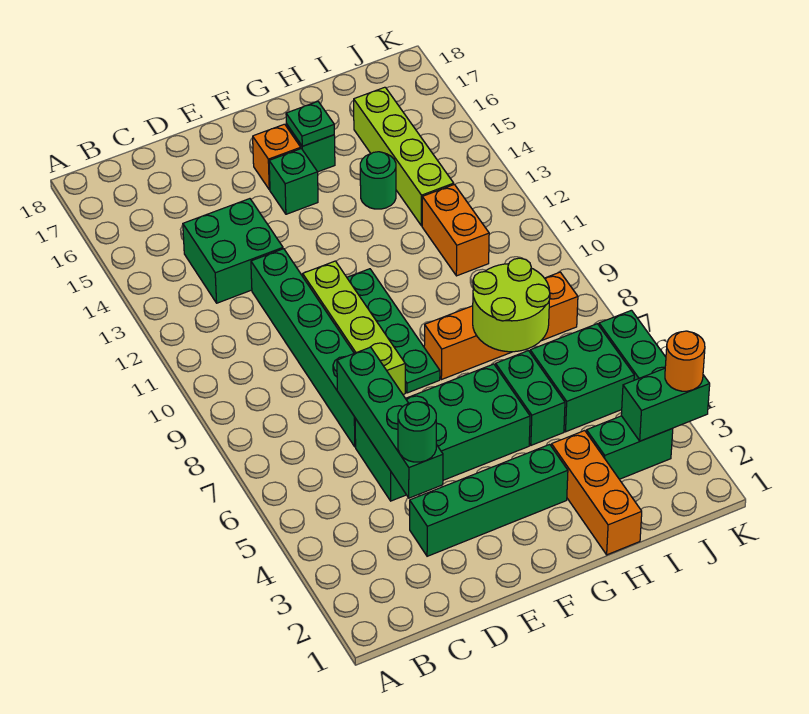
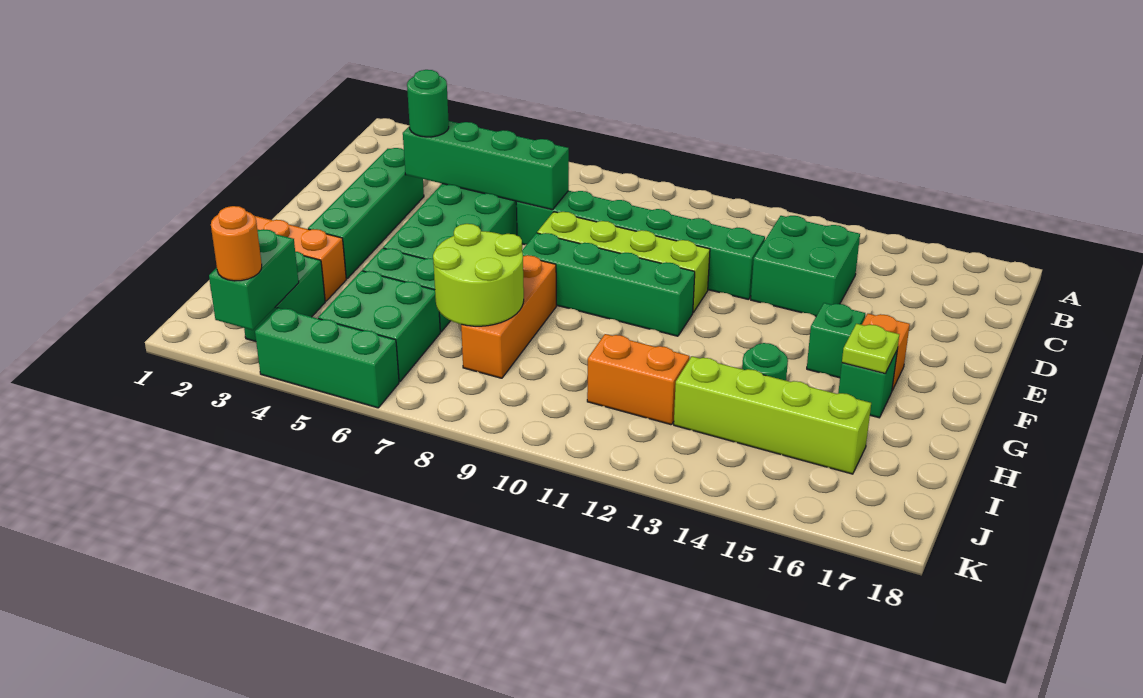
green plate F8:F11 level 1 -> green brick F8:F11 level 1
orange brick G8:J8 level 1 -> orange brick G8:I8 level 1
green plate G16 level 2 -> lime plate G16 level 2

